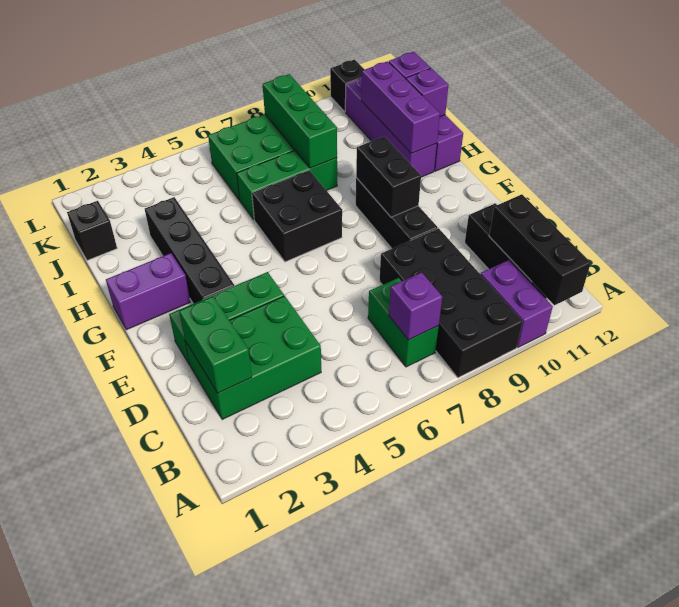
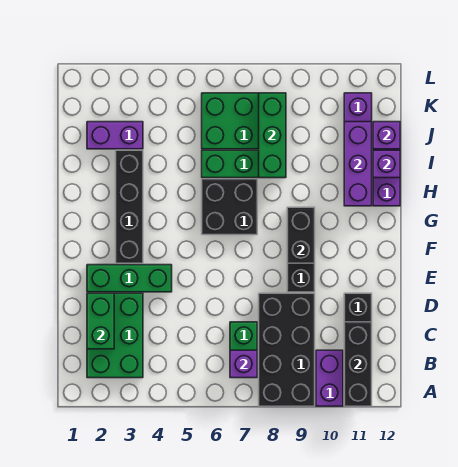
green brick C2:D4 level 1 -> green brick B2:D3 level 1
purple brick G1:G2 level 1 -> purple brick J2:J3 level 1
black brick J1 level 1 -> none
black brick L11 level 1 -> none

